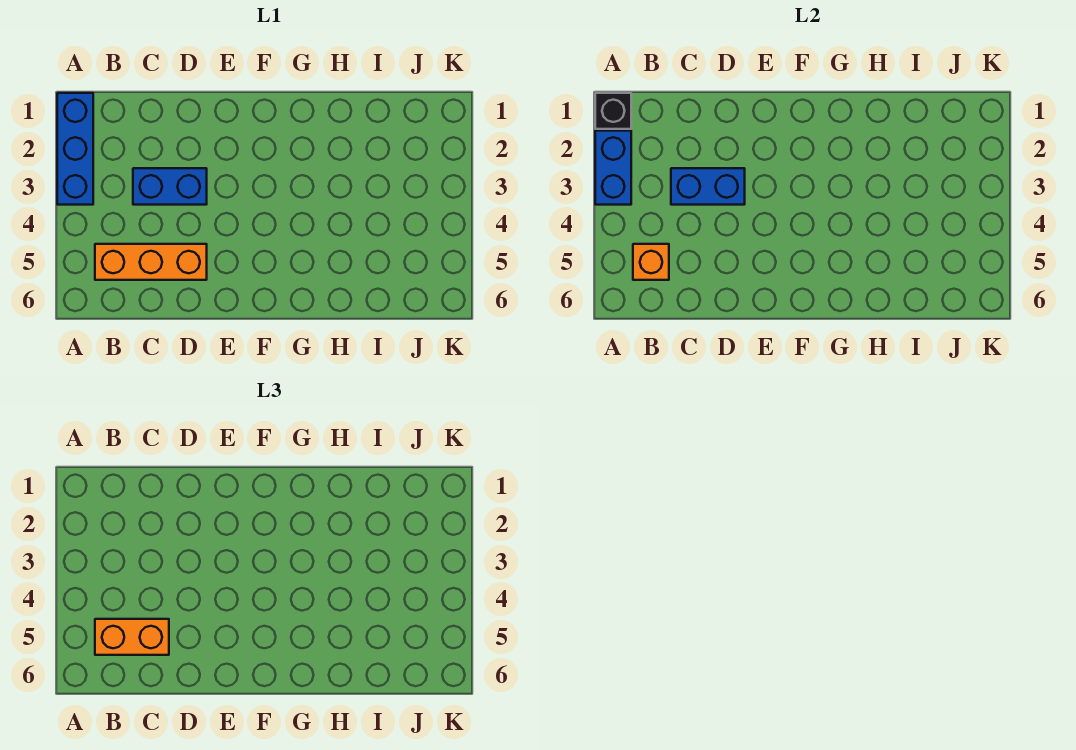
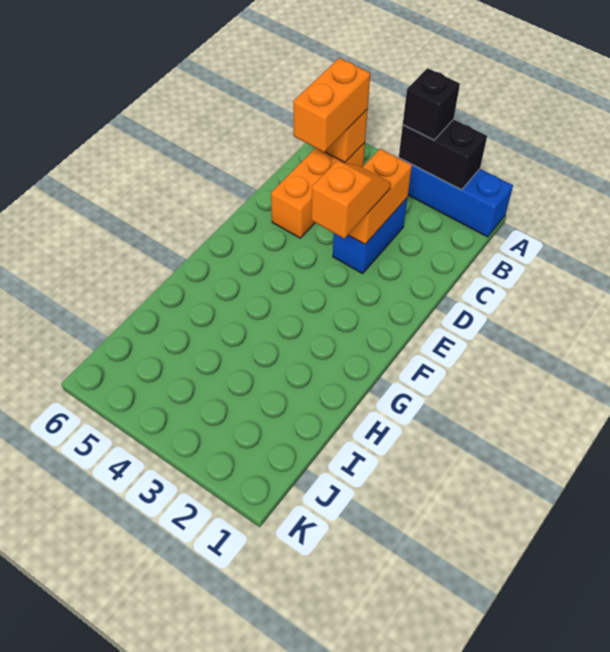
black brick A1 level 2 -> black brick A3 level 3
blue brick A2:A3 level 2 -> black brick A2:A3 level 2
blue brick C3:D3 level 2 -> orange brick C3:D3 level 2
none -> orange slope D3:E3 level 3 top E

